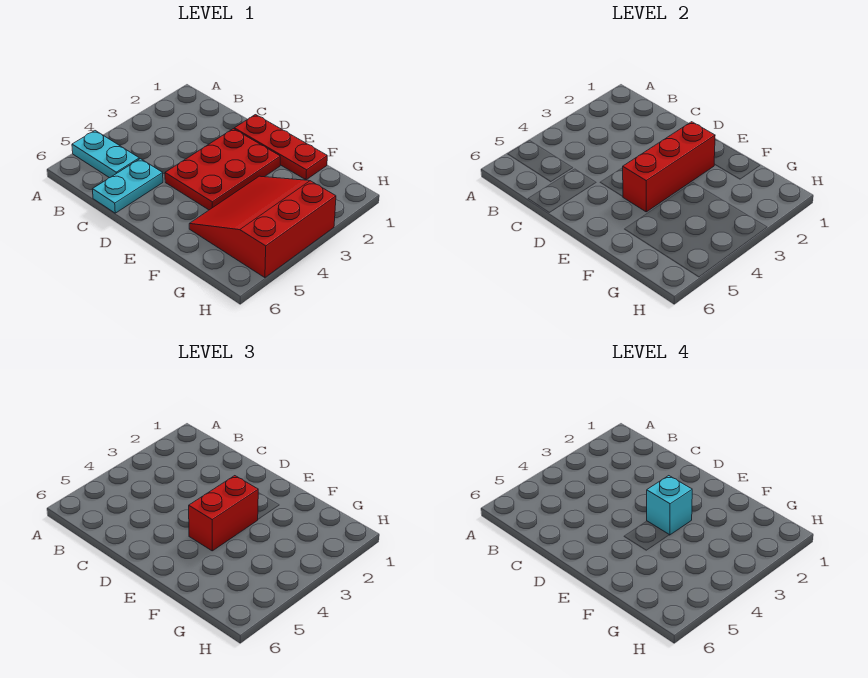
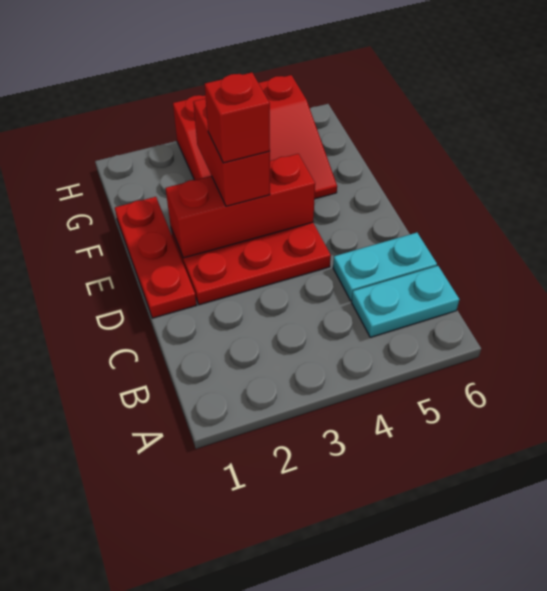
cyan plate A5:B5 level 1 -> cyan plate B5:B6 level 1
red brick E3:E4 level 3 -> red brick E3:F3 level 3
cyan brick E3 level 4 -> red brick E3 level 4

